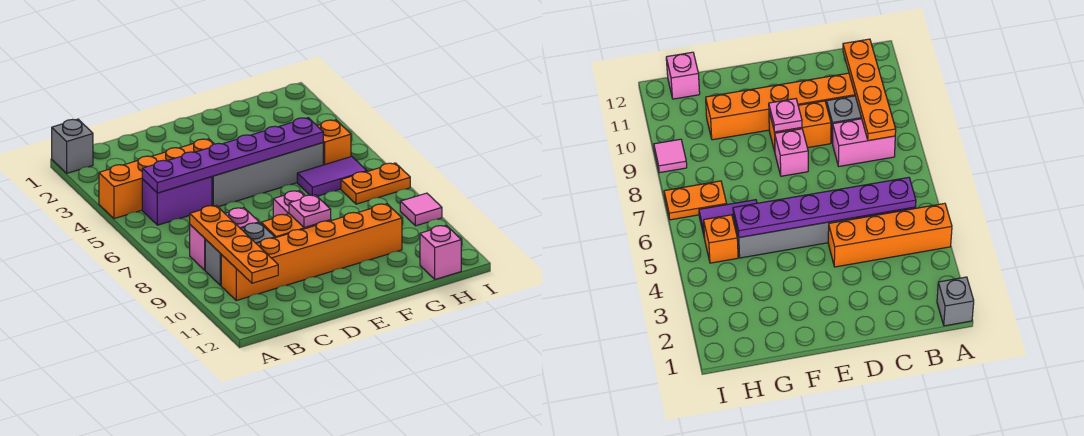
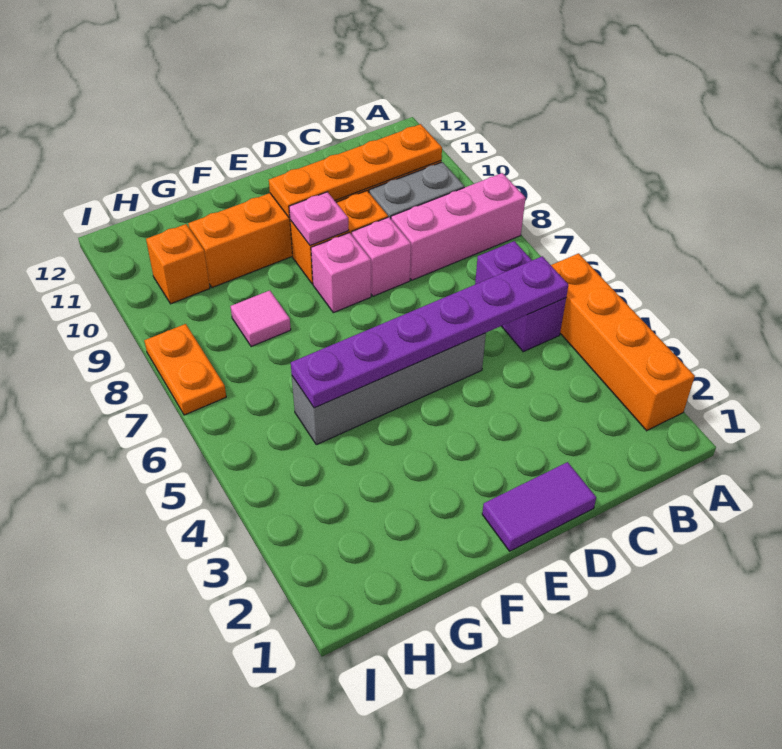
grey brick A1 level 1 -> none
orange brick A4:D4 level 1 -> orange brick A2:A5 level 1
purple brick B5:C5 level 1 -> purple brick B5:B6 level 1
pink brick B8:C8 level 1 -> pink brick A8:C8 level 1
orange plate B8:B11 level 2 -> orange plate B10:E10 level 2
purple tile G6:H6 level 1 -> purple tile D1:E1 level 1
orange brick H5 level 1 -> orange brick H10 level 1
orange plate H7:I7 level 1 -> orange plate I7:I8 level 1
pink brick H12 level 1 -> pink brick D8 level 1
pink tile I9 level 1 -> pink tile G8 level 1

